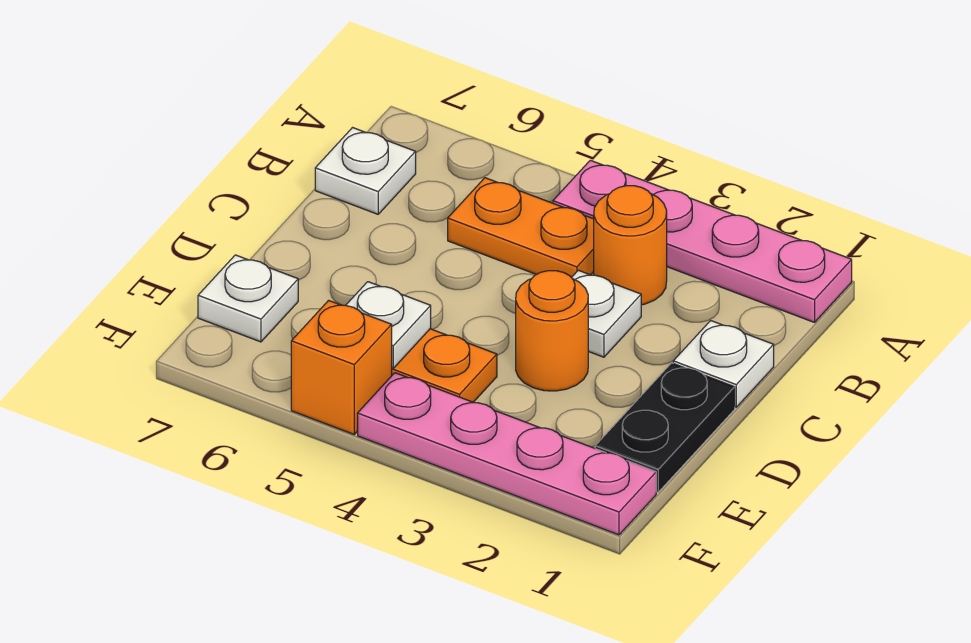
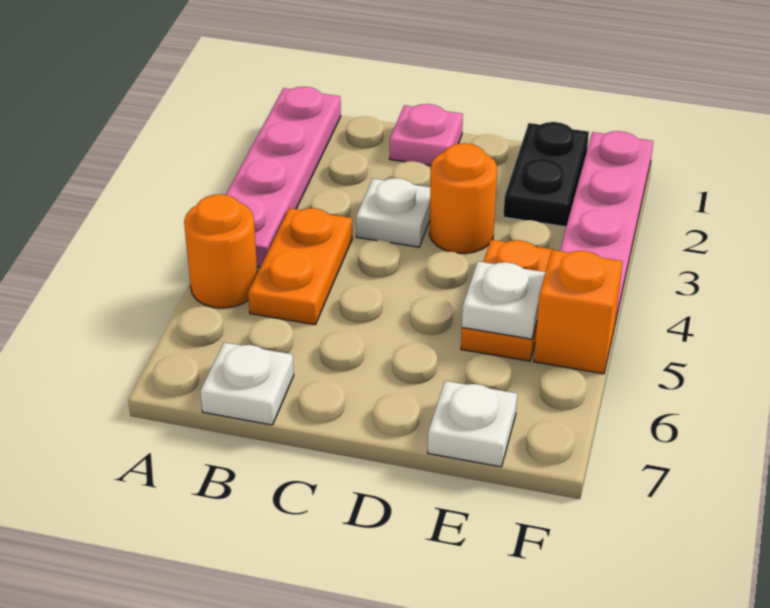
orange round brick B3 level 1 -> orange round brick A5 level 1
white plate C1 level 1 -> pink plate C1 level 1
black plate D1:E1 level 1 -> black plate E1:E2 level 1

